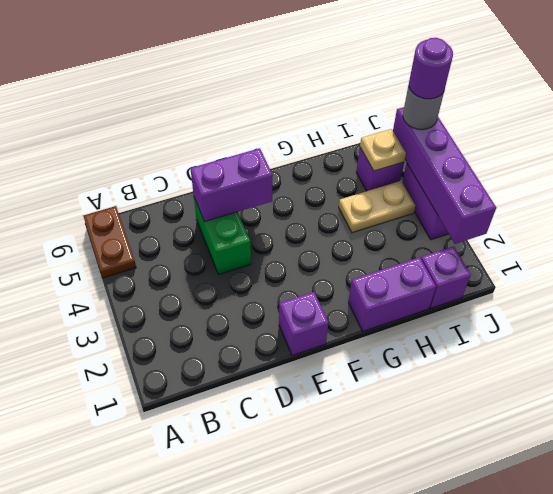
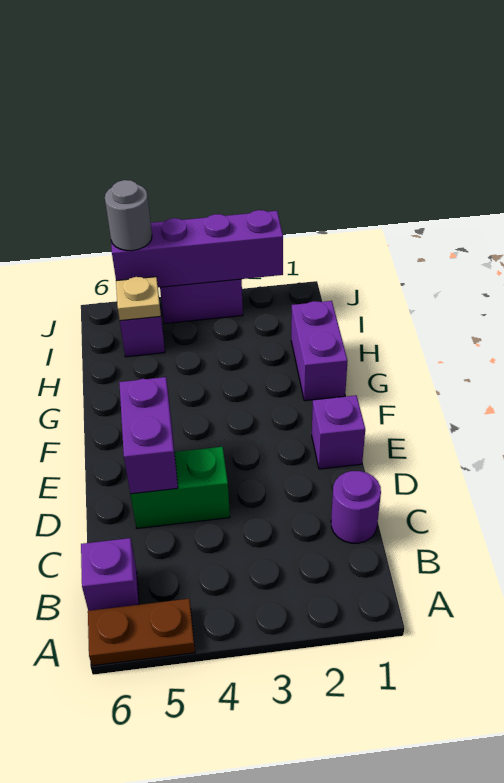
tan plate H4:I4 level 1 -> none
purple brick I1 level 1 -> purple brick B6 level 1
purple round brick J5 level 4 -> purple round brick C1 level 1

